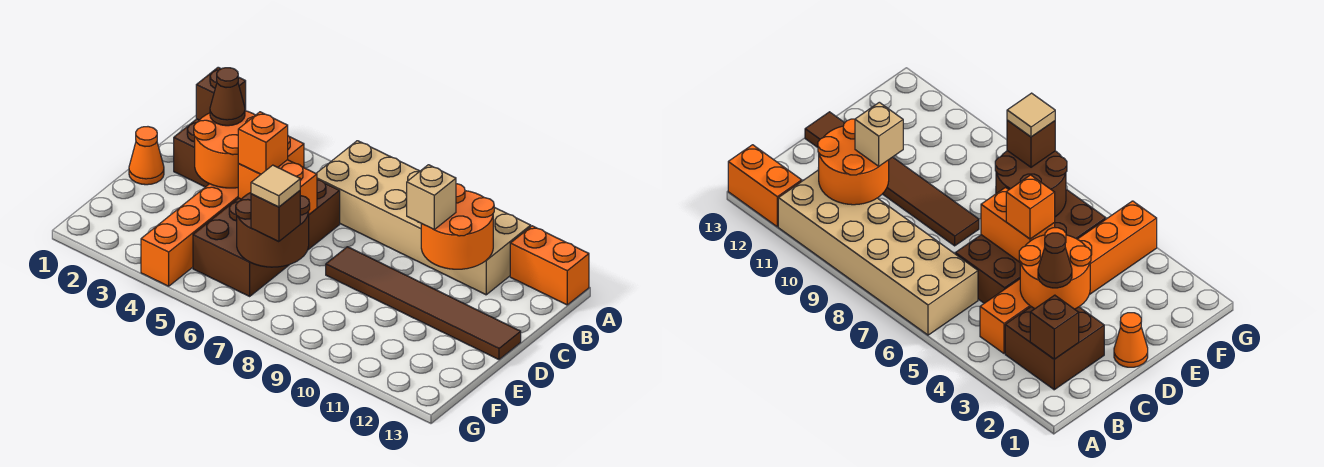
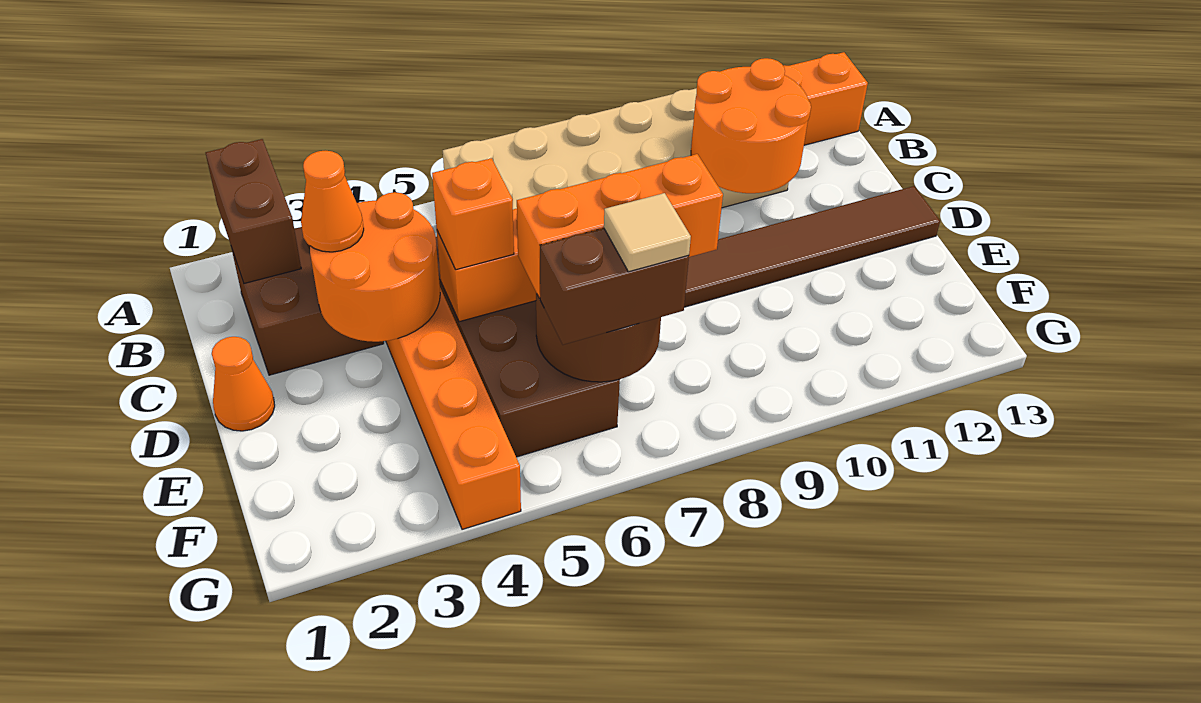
brown brick B2 level 2 -> brown brick A2:B2 level 2
brown cone C3 level 3 -> orange cone C3 level 3
tan brick C10 level 3 -> none
none -> orange brick E6:E8 level 3
brown brick F7 level 3 -> brown brick F6:F7 level 3

